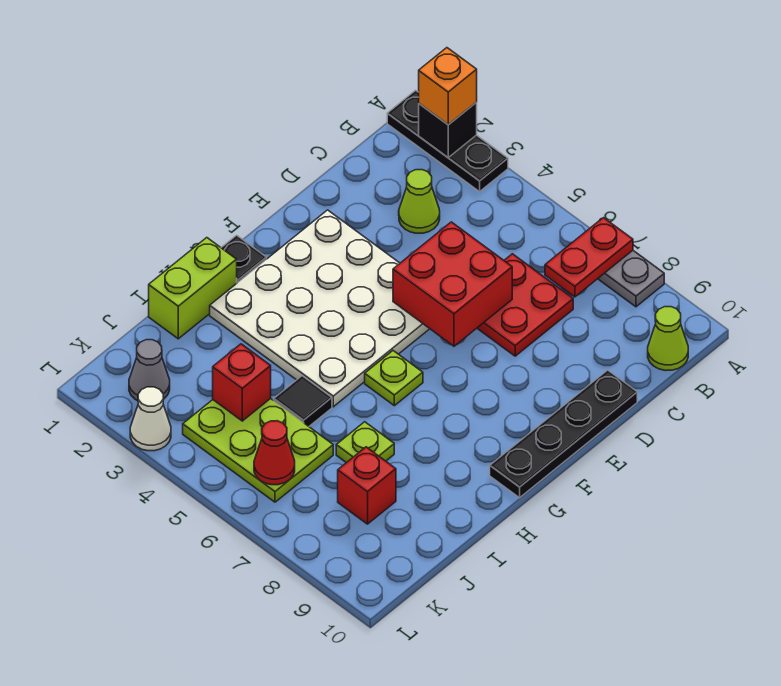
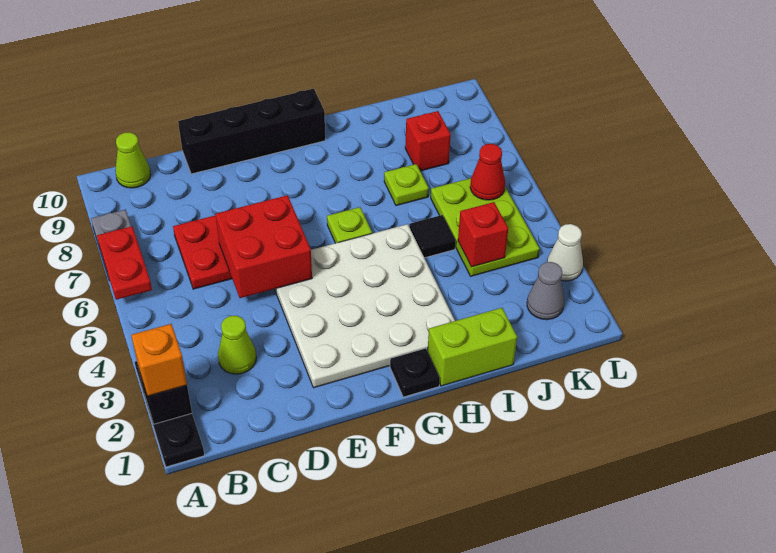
red plate A7:B7 level 2 -> red plate A6:A7 level 2
black plate D10:G10 level 1 -> black brick D10:G10 level 1

